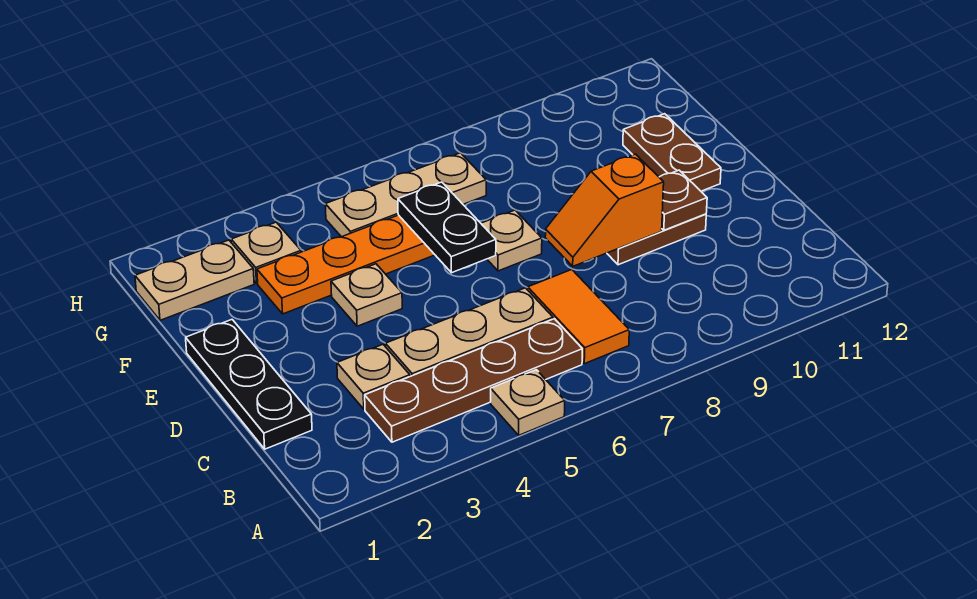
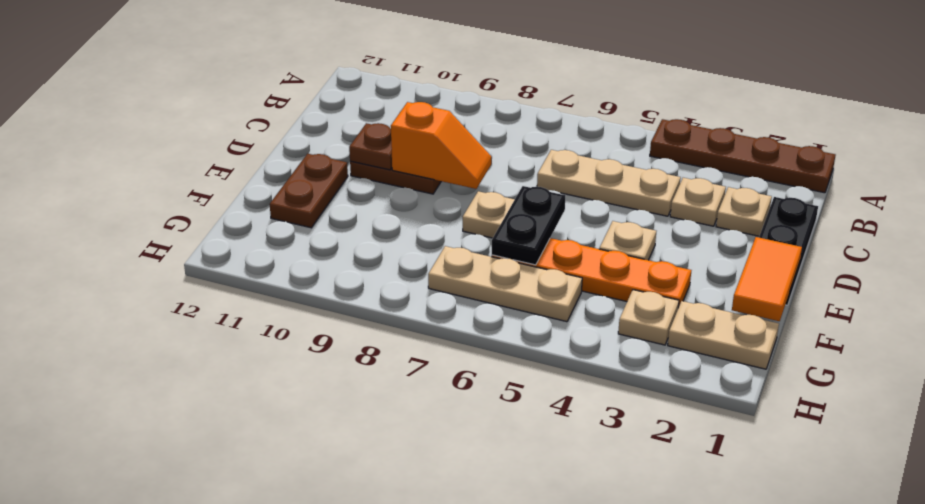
tan plate A5 level 1 -> tan plate C2 level 1
brown plate B3:B6 level 1 -> brown plate A1:A4 level 1
orange tile B7:C7 level 1 -> orange tile E1:F1 level 2

